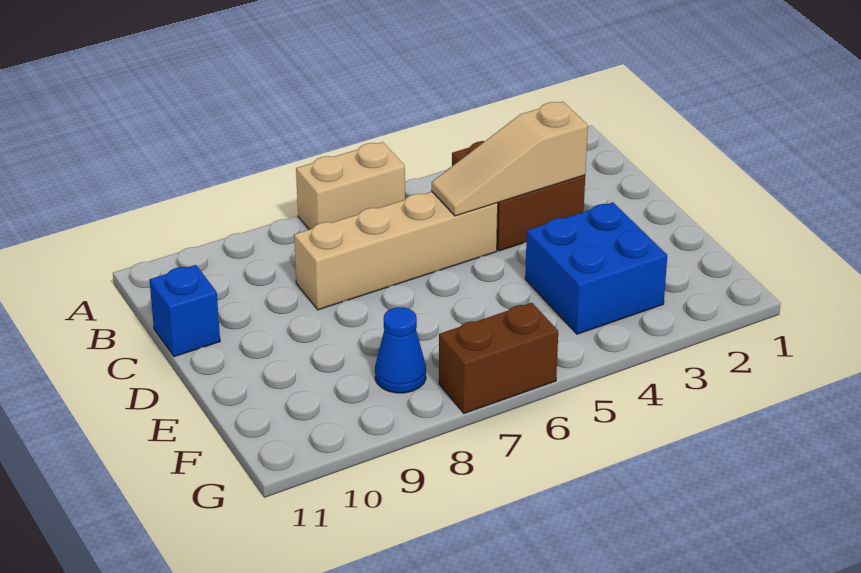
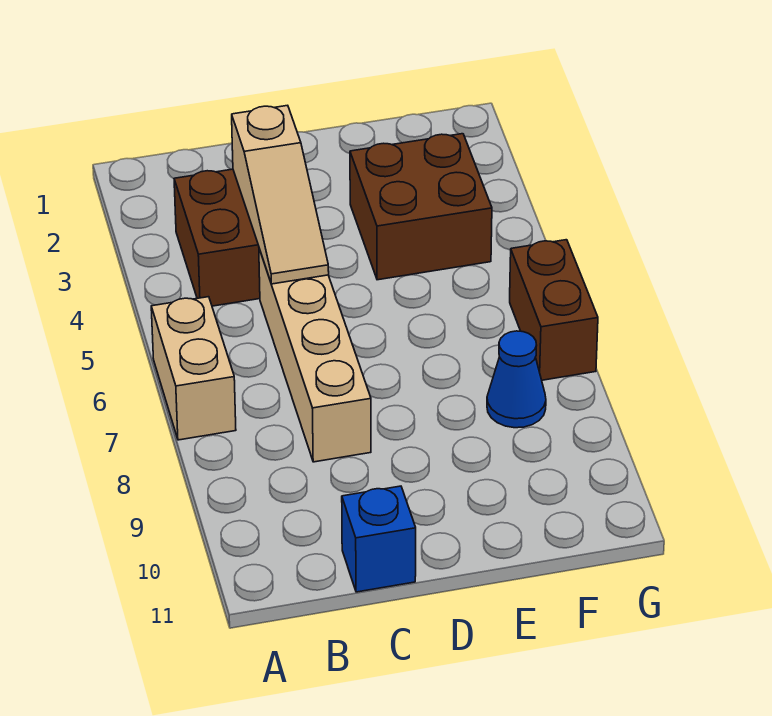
blue brick E3:F4 level 1 -> brown brick E3:F4 level 1

